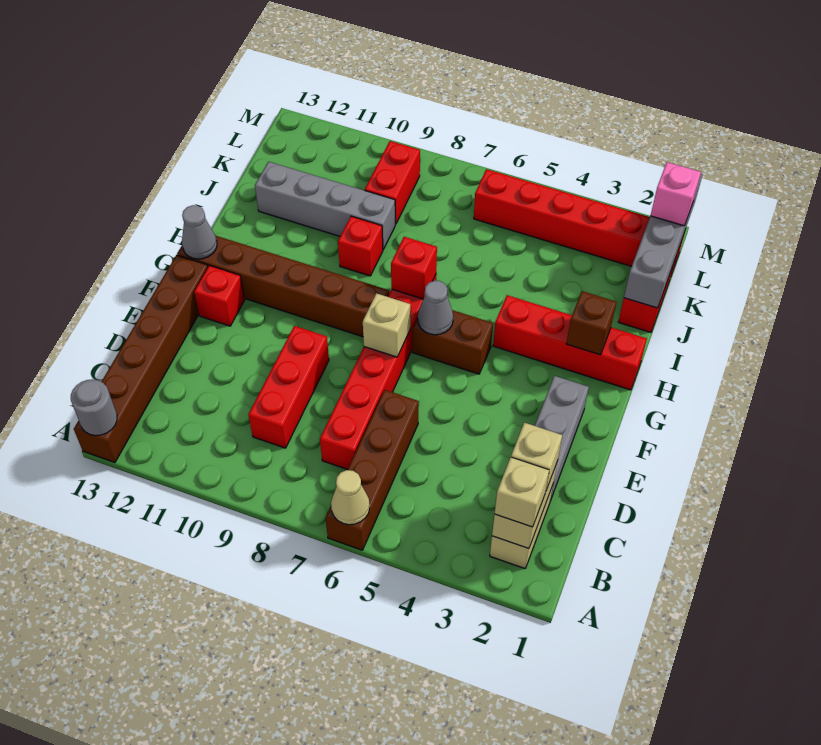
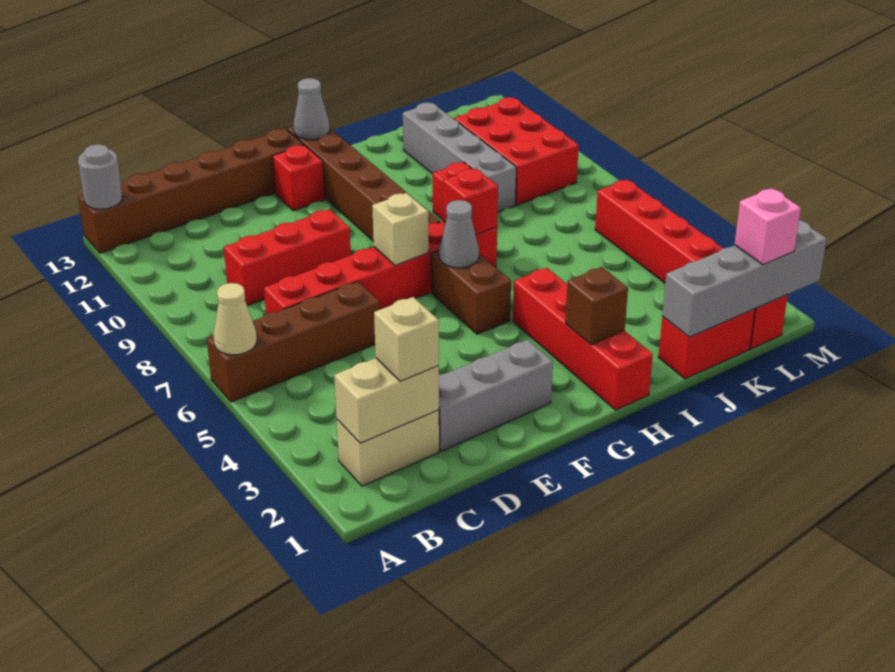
tan brick B2 level 3 -> none
red brick K9:L9 level 1 -> red brick K9:L11 level 1

